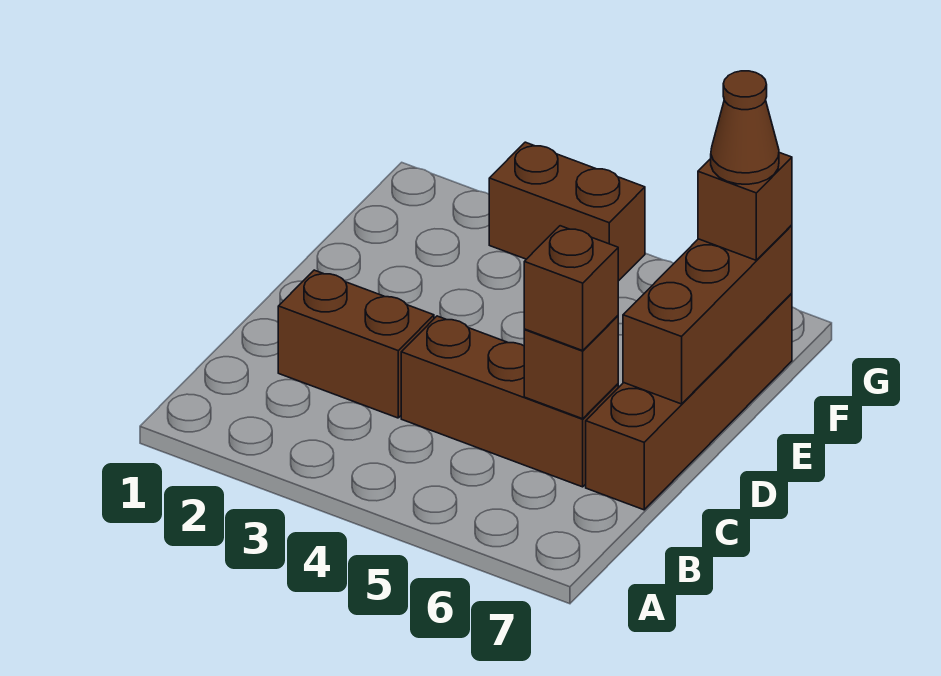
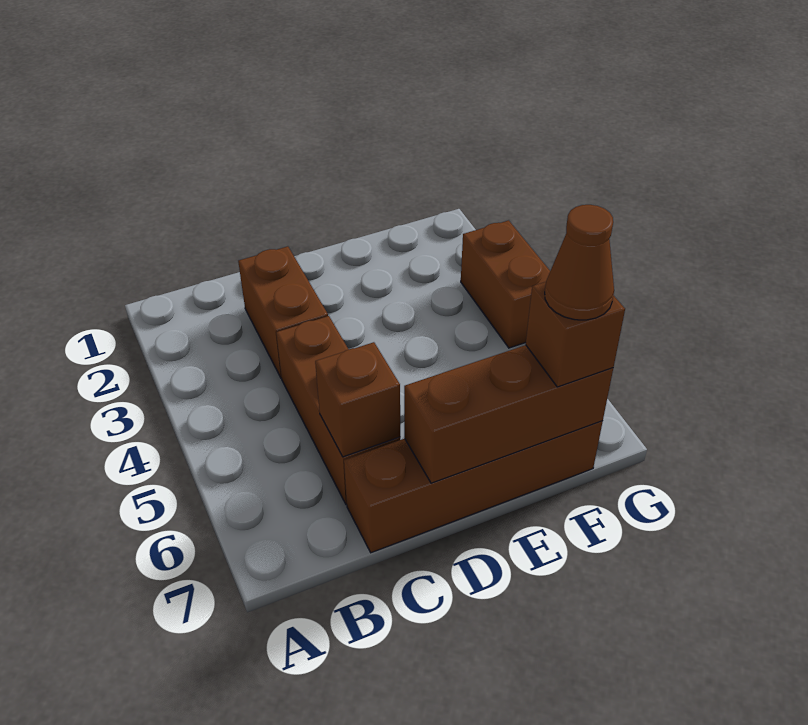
brown brick C6 level 3 -> none

